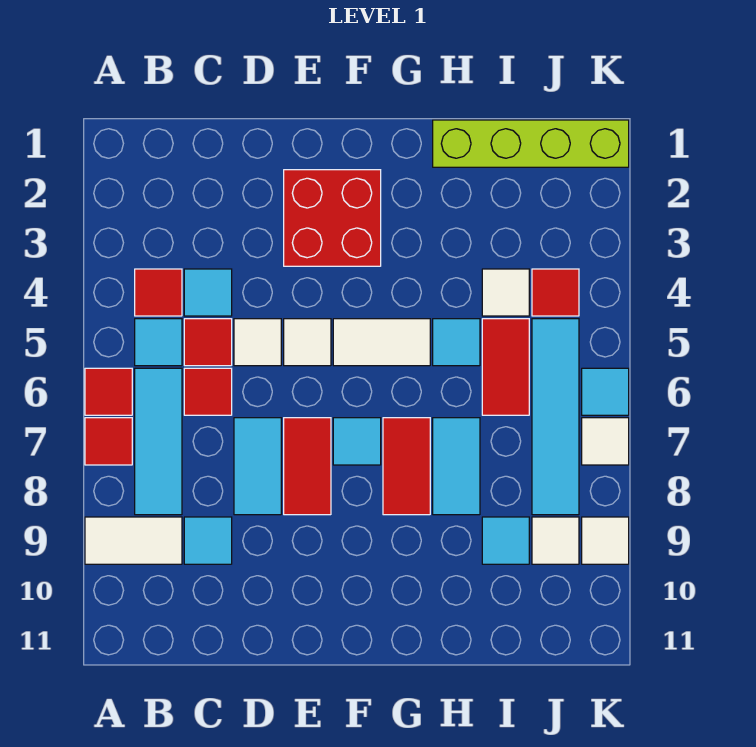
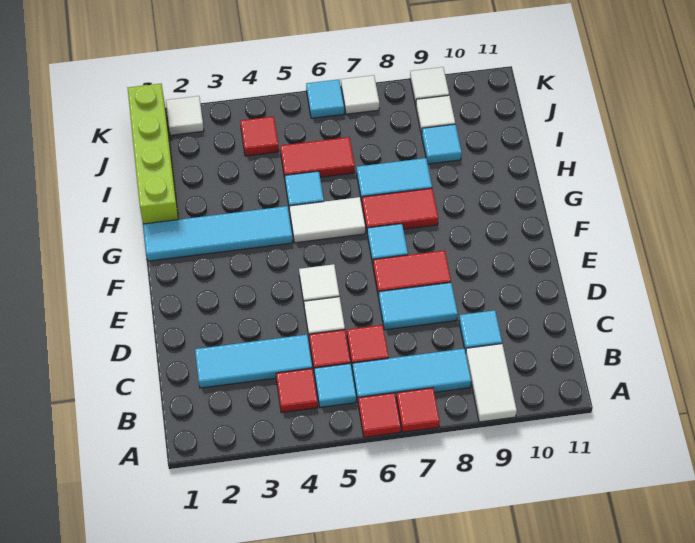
cyan tile C4 level 1 -> cyan tile C2:C4 level 1
red brick E2:F3 level 1 -> none
white tile F5:G5 level 1 -> white tile G5:G6 level 1
white tile I4 level 1 -> white tile K2 level 1
cyan tile J5:J8 level 1 -> cyan tile G1:G4 level 1

